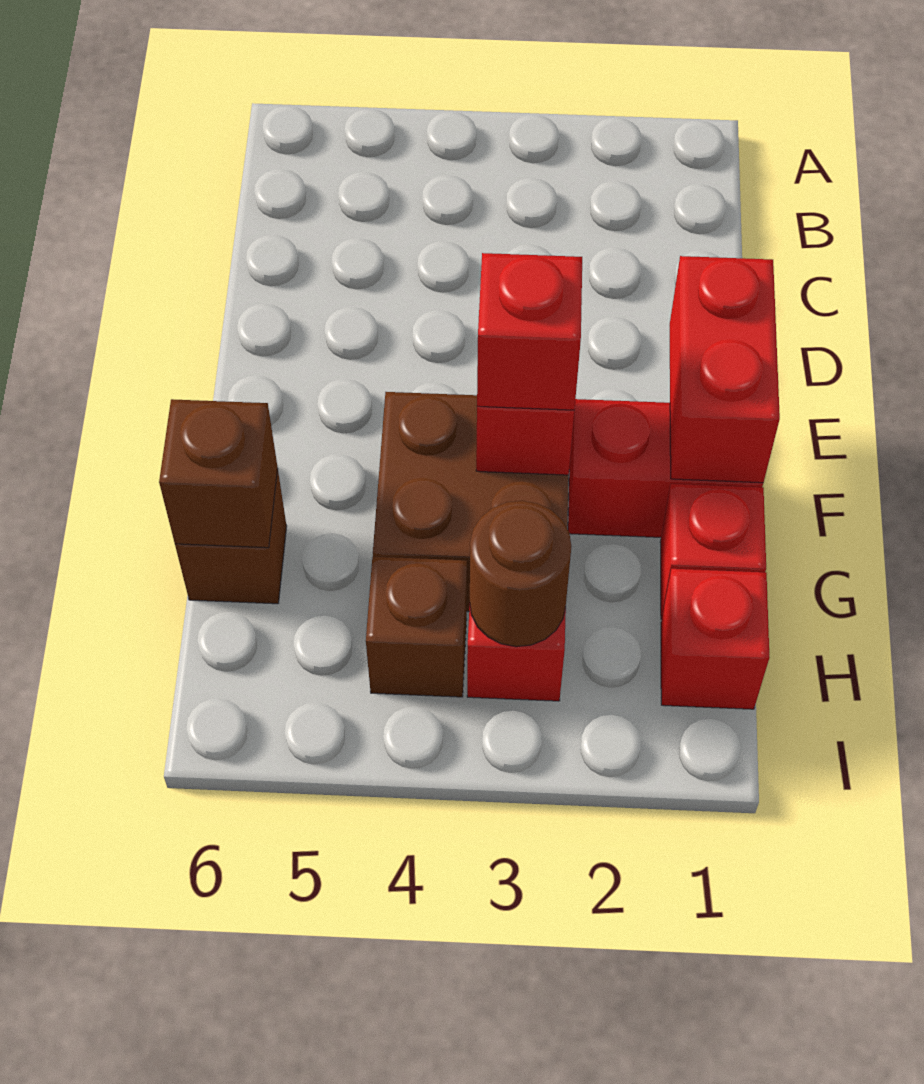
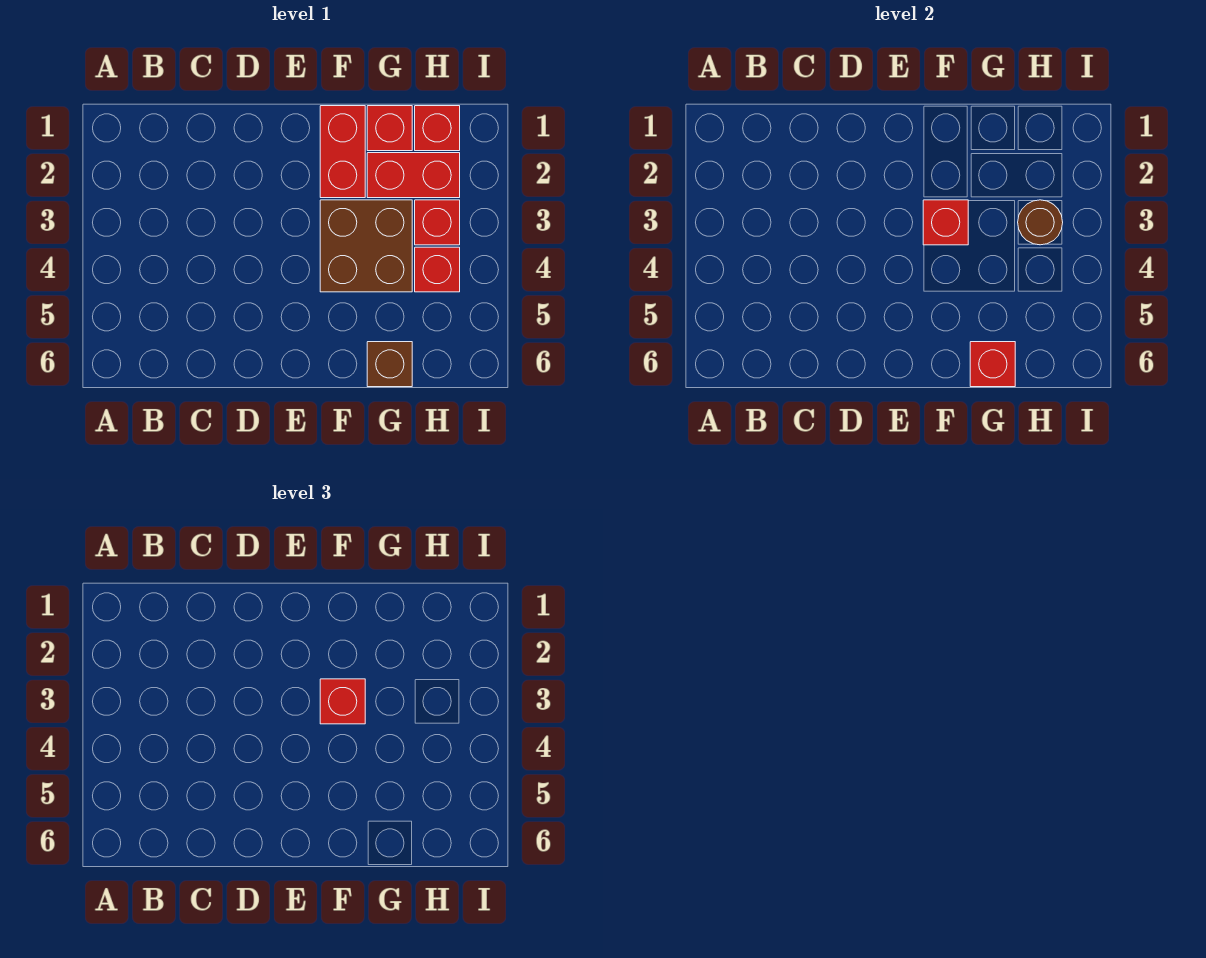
red brick E1:F1 level 2 -> red brick G2:H2 level 1
brown brick G6 level 2 -> red brick G6 level 2
brown brick H4 level 1 -> red brick H4 level 1

